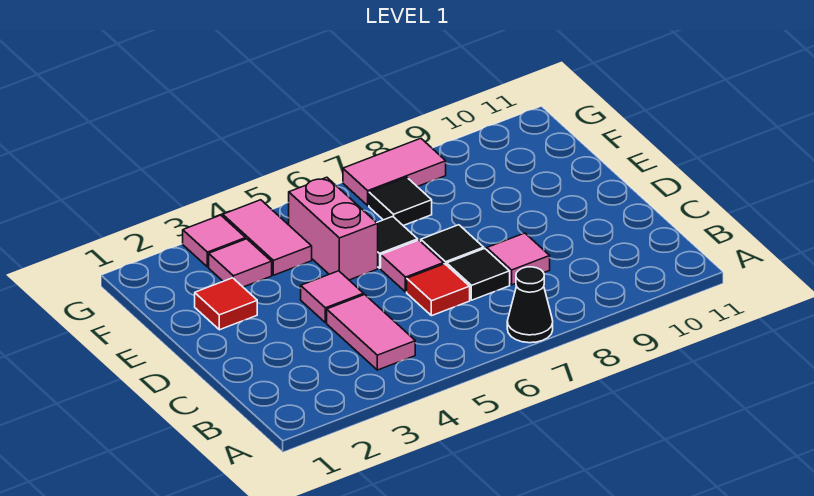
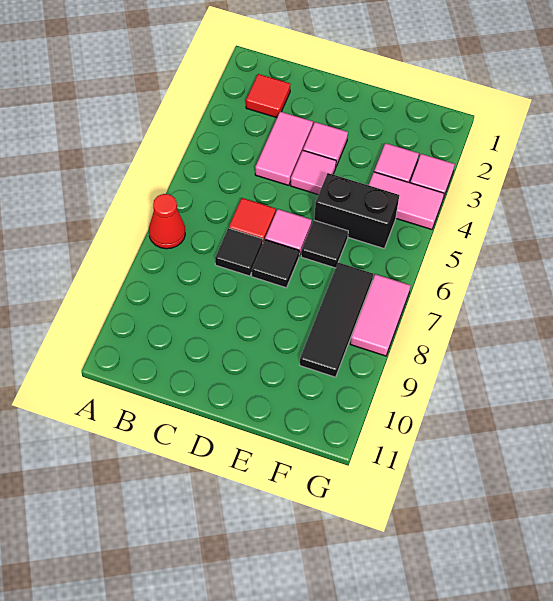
black cone A7 level 1 -> red cone A7 level 1
pink tile B4:C4 level 1 -> pink tile C3:C4 level 1
pink tile C8 level 1 -> pink tile D3 level 1
red tile E2 level 1 -> red tile B2 level 1
pink brick E5:F5 level 1 -> black brick E5:F5 level 1
black tile F7 level 1 -> black tile F7:F9 level 1

